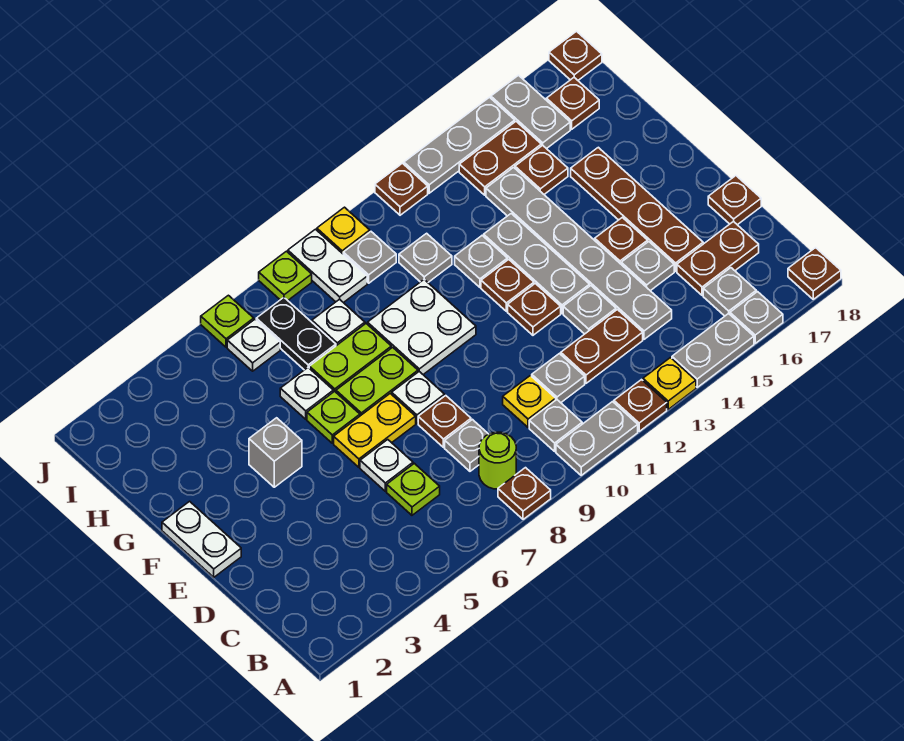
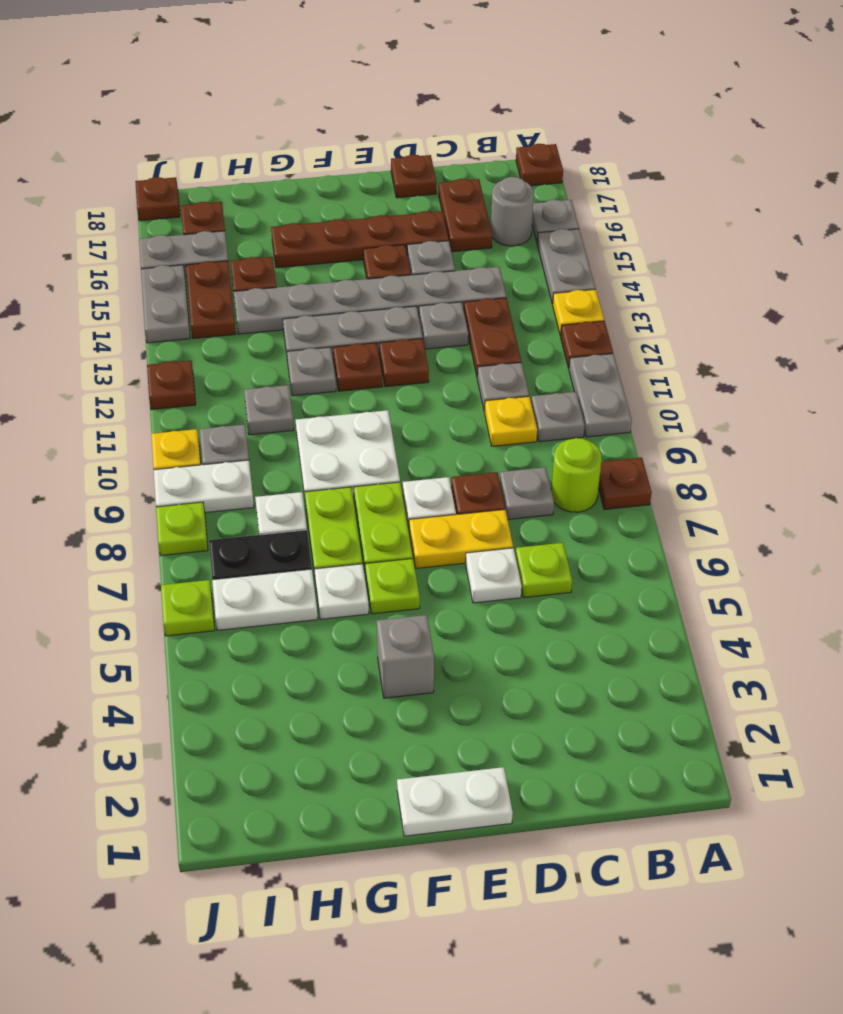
grey plate B16 level 1 -> grey round brick B16 level 1
yellow plate E6:E7 level 1 -> yellow plate D7:E7 level 1
white plate I6 level 1 -> white plate H6:I6 level 1
grey plate J13:J15 level 1 -> grey plate J14:J15 level 1

